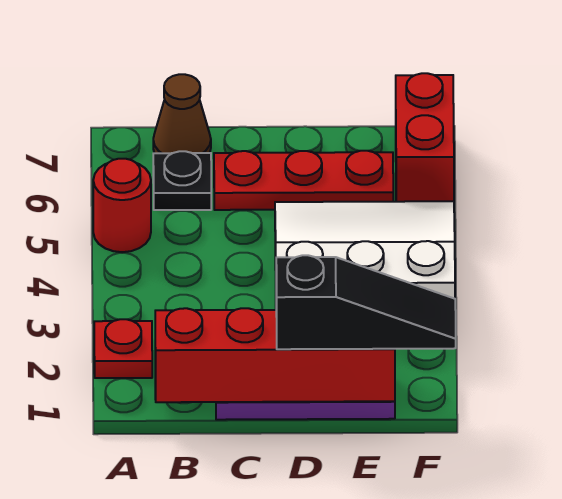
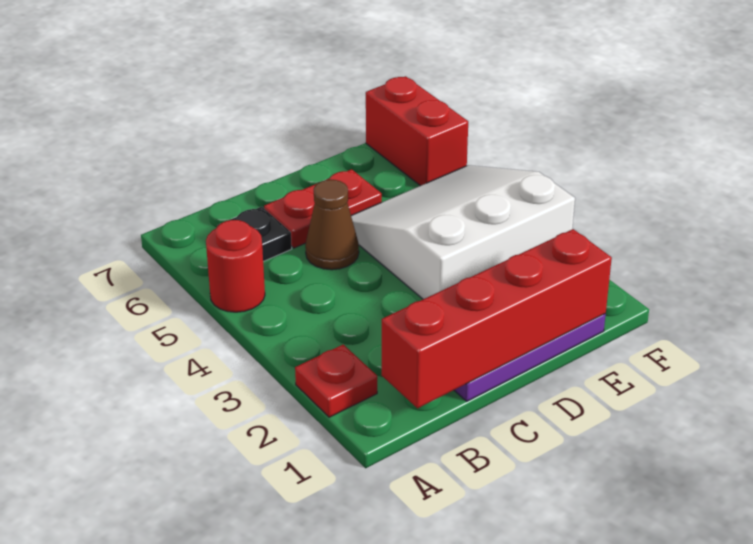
brown cone B7 level 1 -> brown cone C5 level 1
red plate C6:E6 level 1 -> red plate C6:D6 level 1
black slope D1:F1 level 3 top D -> none

